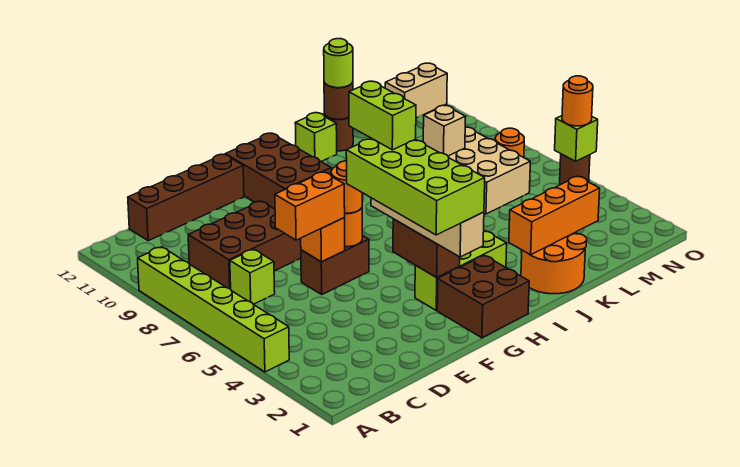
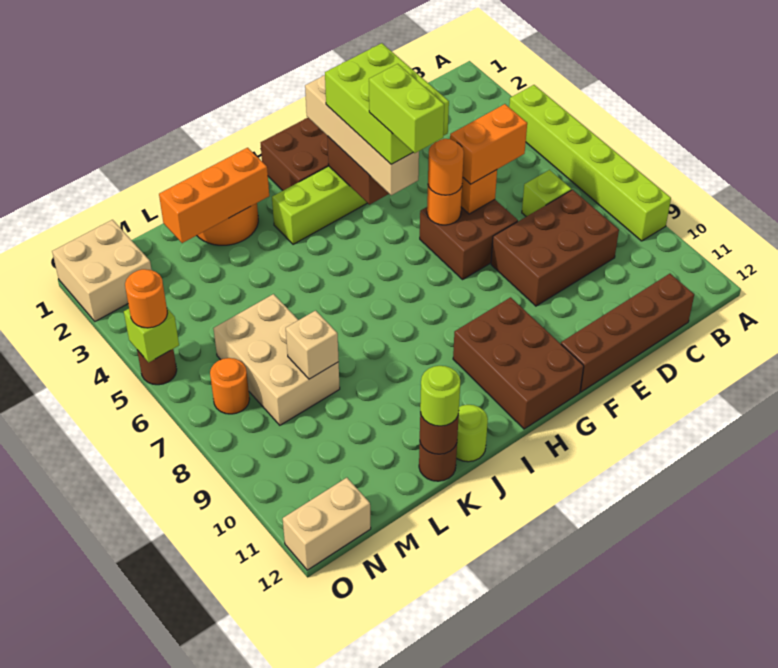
brown brick E6:F6 level 1 -> brown brick E6:F7 level 1
lime brick F2:G5 level 4 -> lime brick F3:G5 level 4
lime brick J12 level 1 -> lime round brick J12 level 1
none -> tan brick N1:O2 level 1

